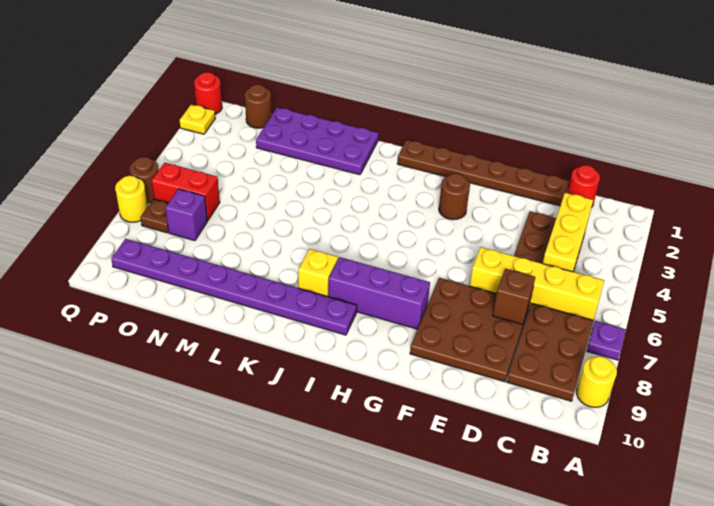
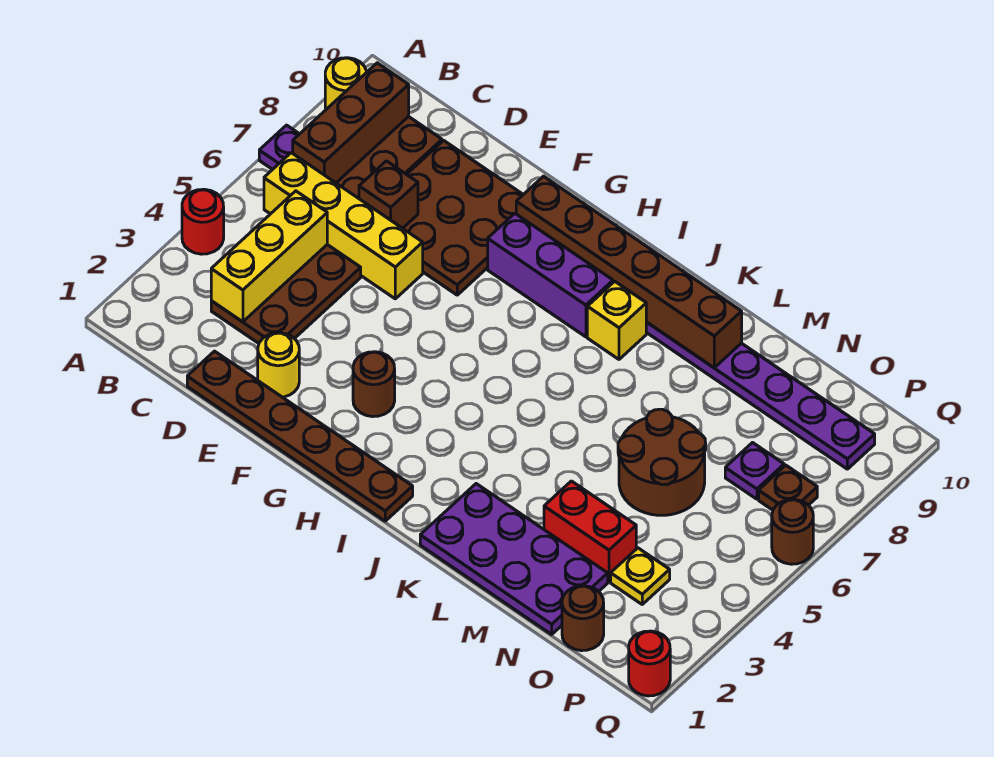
none -> brown brick B7:B9 level 2
red round brick C1 level 1 -> red round brick A4 level 1
none -> brown brick G9:L9 level 2
none -> brown round brick M5:N6 level 1
red brick O6:P6 level 1 -> red brick M3:N3 level 1
purple brick O7 level 1 -> purple plate O7 level 1
yellow plate Q2 level 1 -> yellow plate O3 level 1
yellow round brick Q7 level 1 -> yellow round brick E2 level 1

